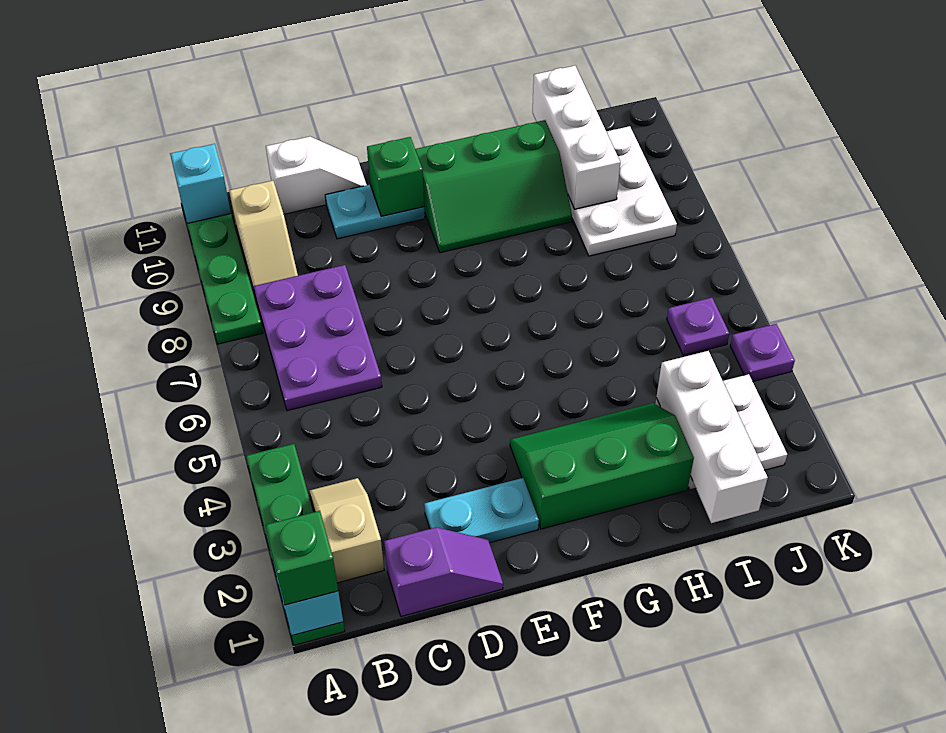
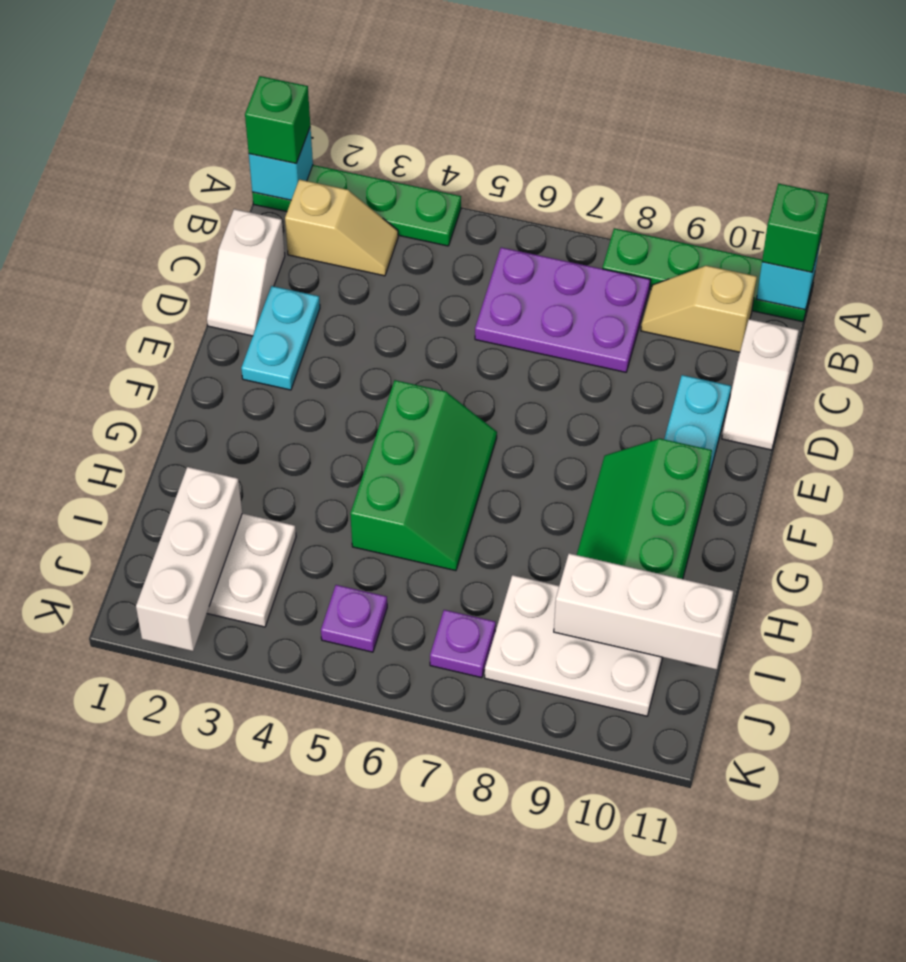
purple slope C1:D1 level 1 top C -> white slope C1:D1 level 1 top C
green brick E10 level 2 -> green brick A11 level 3
green slope F2:H3 level 1 top 2 -> green slope F5:H6 level 1 top 5
white brick I1:I3 level 2 -> white brick I2:K2 level 2
purple plate K4 level 1 -> purple plate J7 level 1

